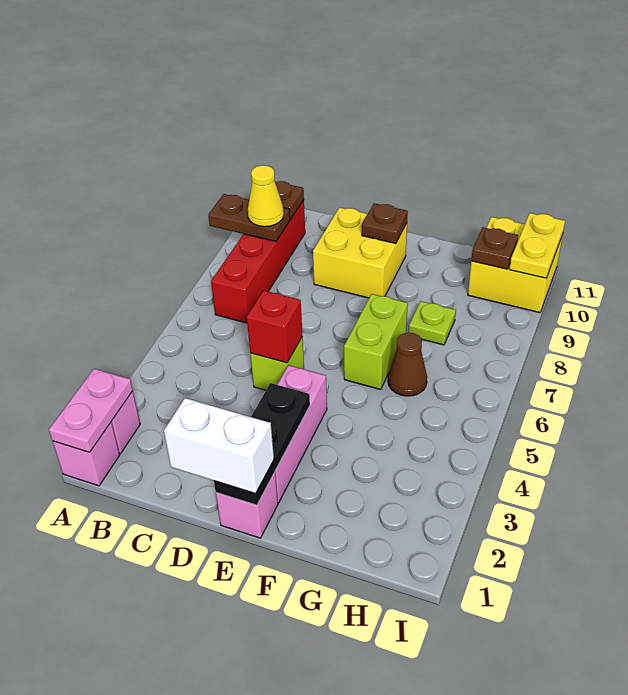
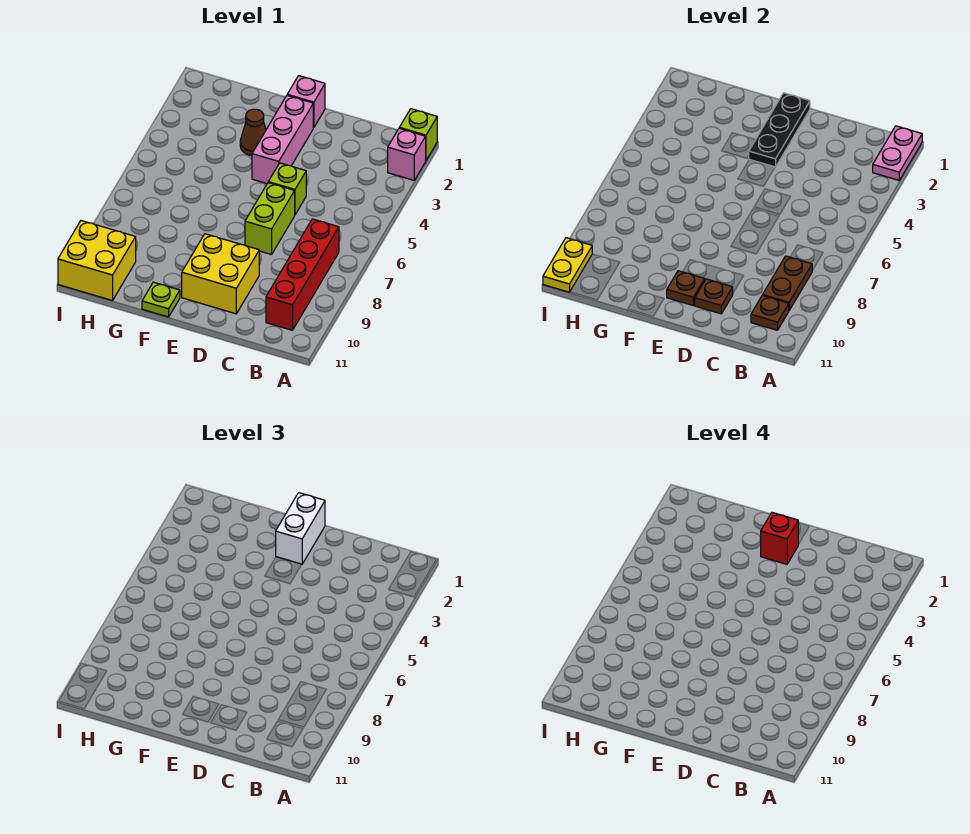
pink brick A1 level 1 -> lime brick A1 level 1
brown plate A9:B9 level 2 -> brown plate B8:B9 level 2
yellow cone B9 level 3 -> none
white brick D1:E1 level 3 -> white brick E1:E2 level 3
red brick D5 level 2 -> red brick E2 level 4
lime brick F6:F7 level 1 -> lime brick D6:D7 level 1
brown cone G6 level 1 -> brown cone F3 level 1
lime plate G8 level 1 -> lime plate F11 level 1
brown plate H10 level 2 -> brown plate D10 level 2

